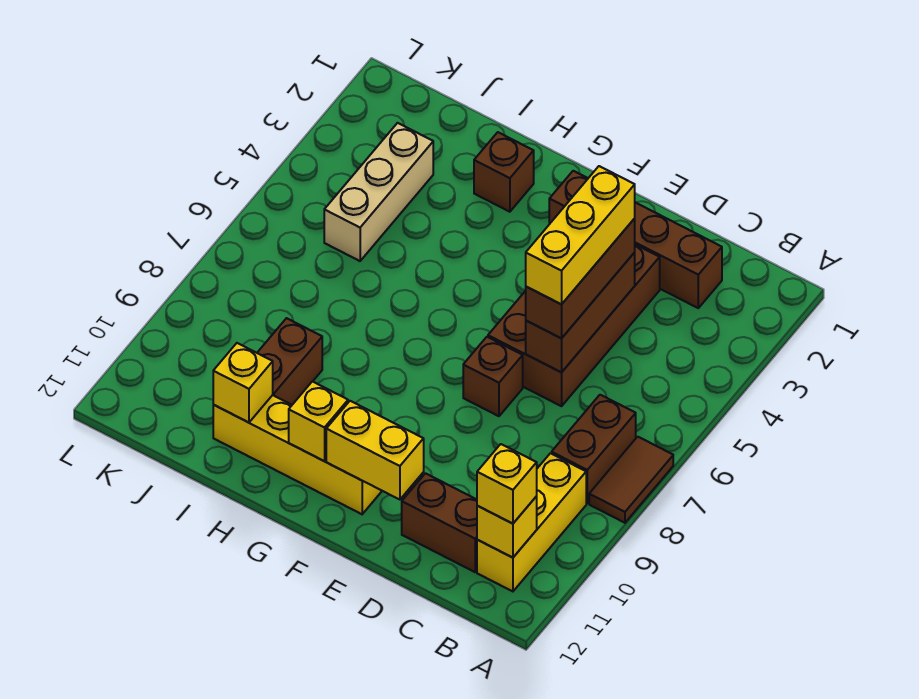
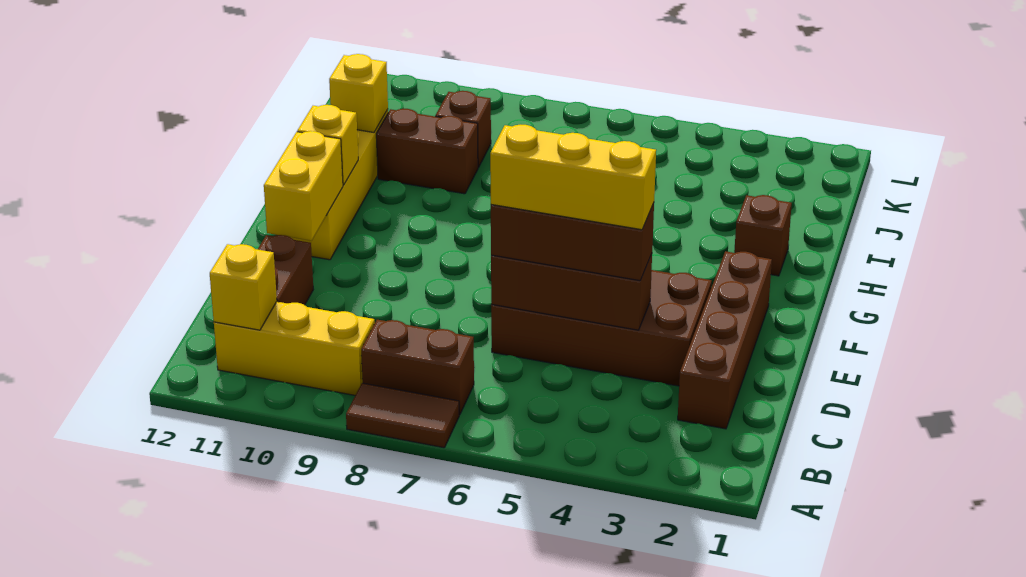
yellow brick B11 level 3 -> none
brown brick E7 level 1 -> brown brick J9 level 1
tan brick J3:J5 level 1 -> none

